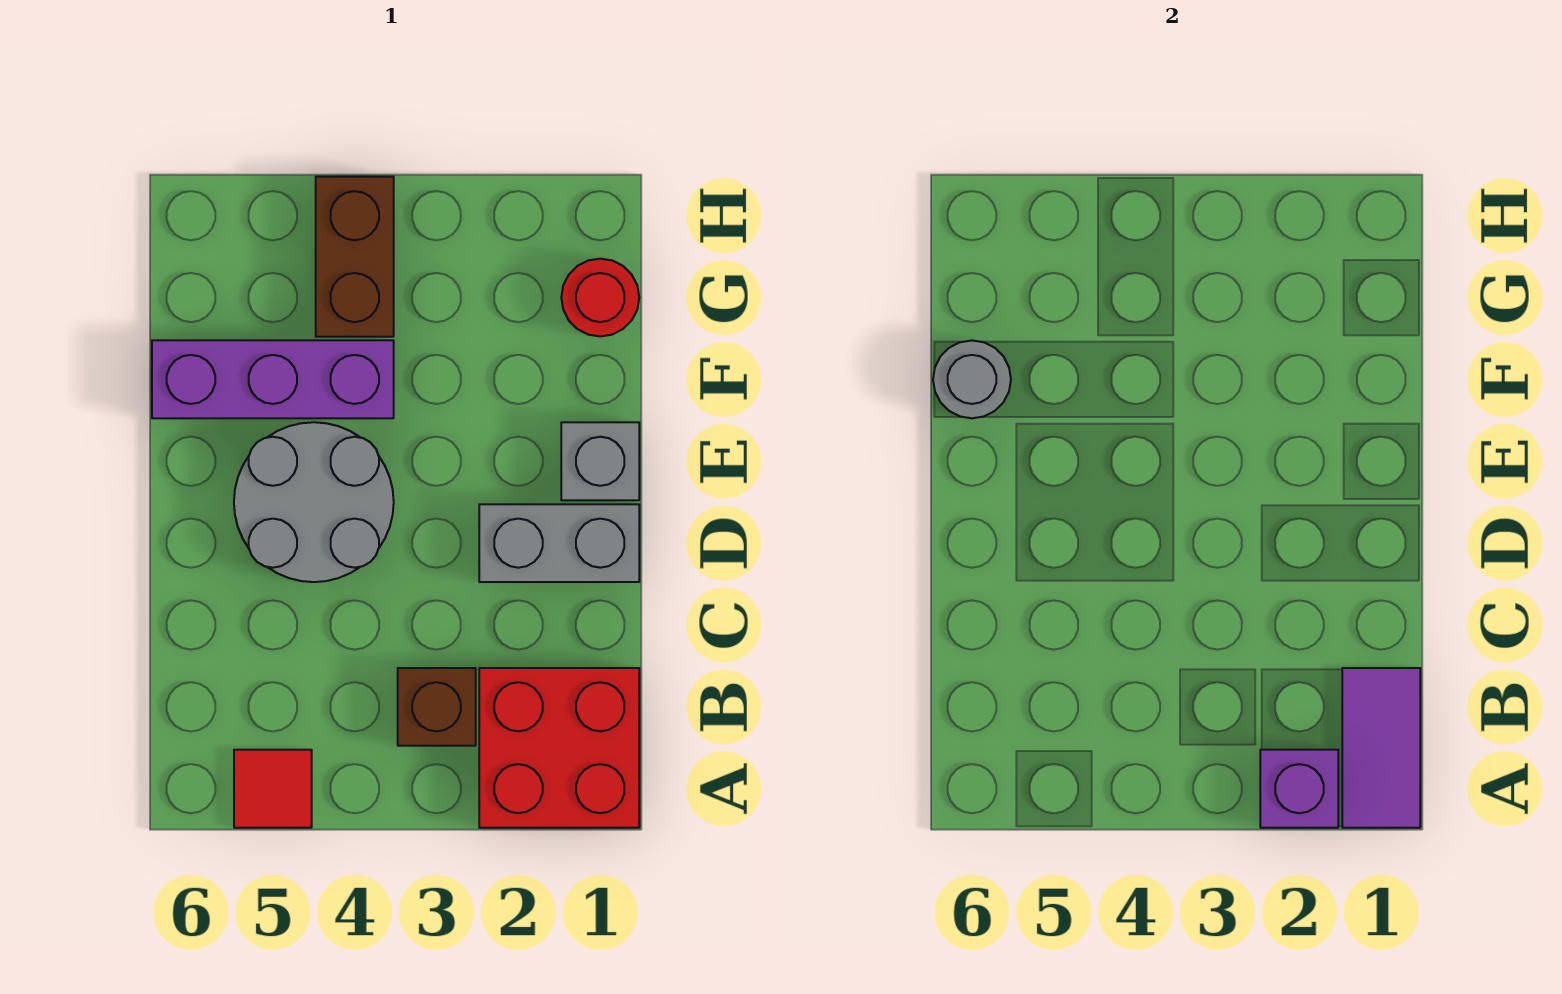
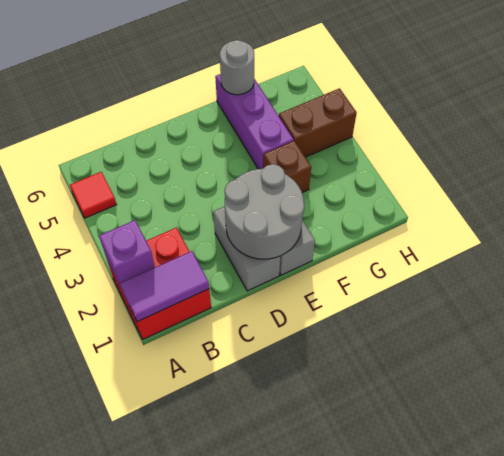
brown brick B3 level 1 -> brown brick F3 level 1
grey round brick D4:E5 level 1 -> grey round brick D1:E2 level 2
red round brick G1 level 1 -> none

